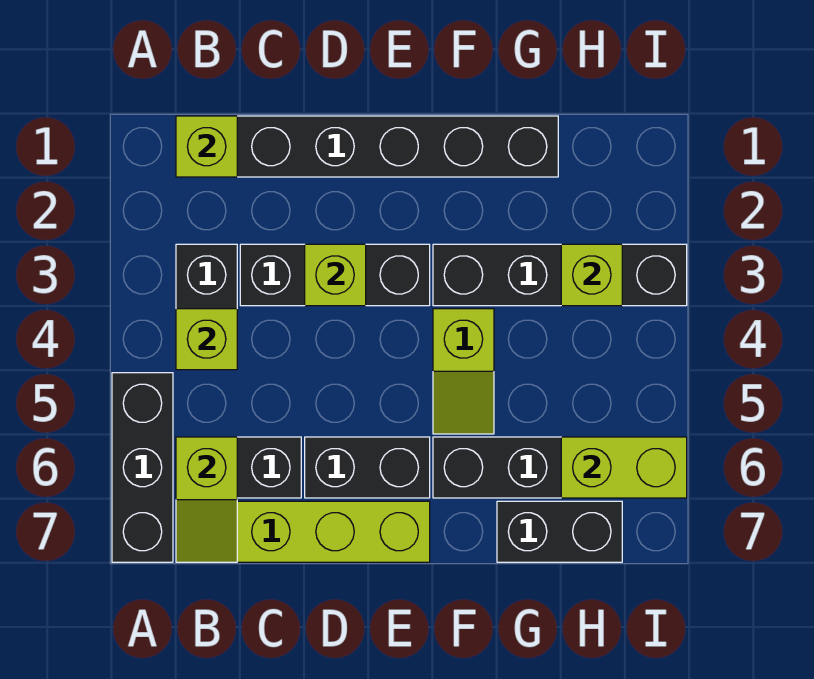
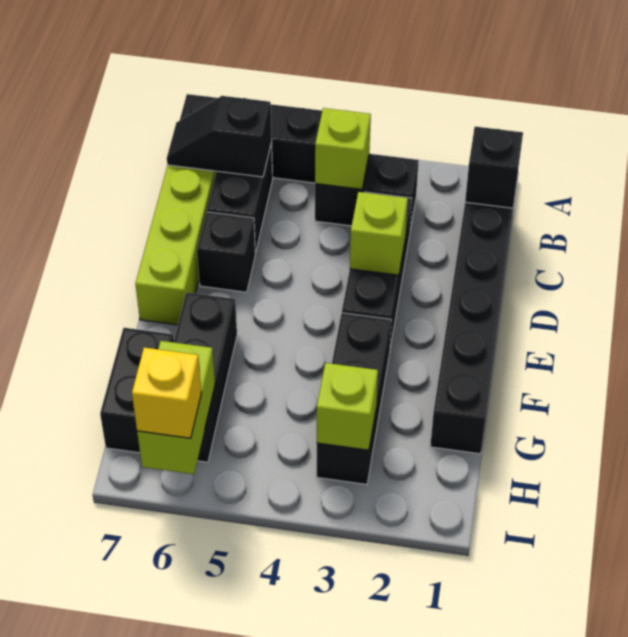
lime brick B1 level 2 -> black brick B1 level 2
lime slope B6:B7 level 2 top 6 -> black slope B6:B7 level 2 top 6
black brick D6:E6 level 1 -> black brick D6 level 1
black brick F3:I3 level 1 -> black brick F3:H3 level 1
lime slope F4:F5 level 1 top 4 -> none
none -> yellow brick I6 level 3

